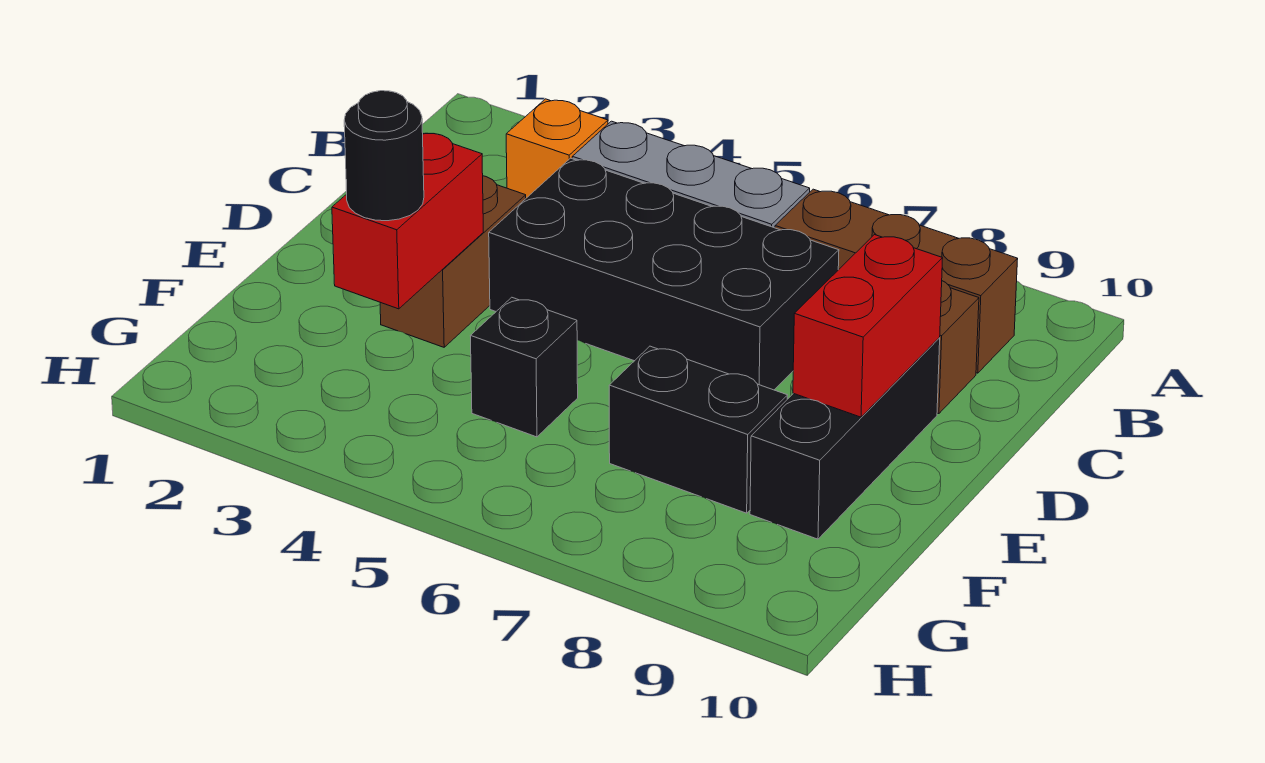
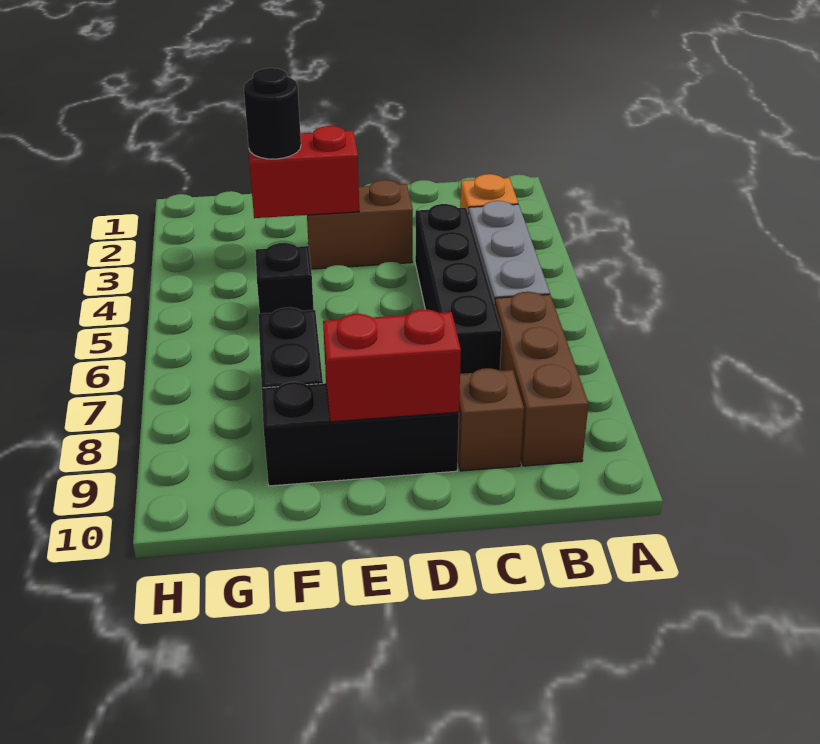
black brick C4:D7 level 1 -> black brick C4:C7 level 1

